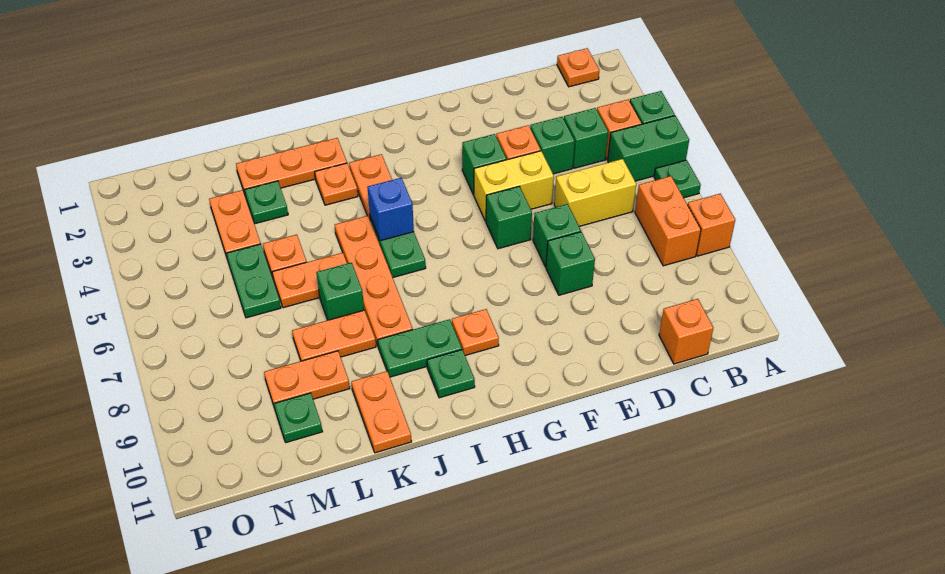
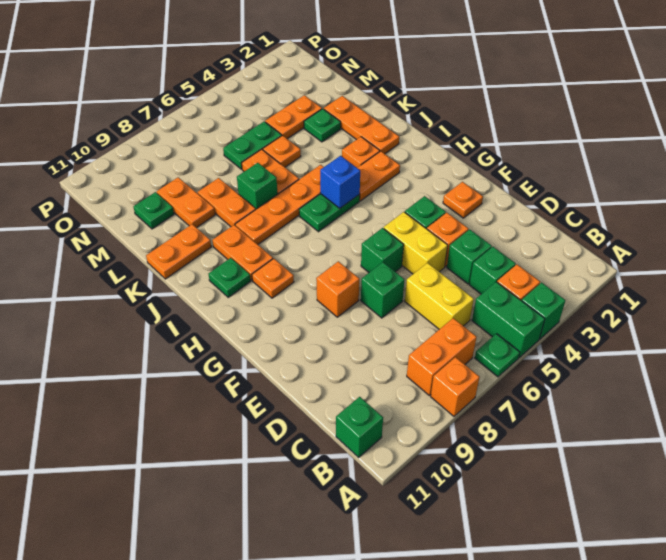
orange plate B1 level 1 -> orange plate F2 level 1
orange brick C11 level 1 -> orange brick F8 level 1
green brick E8 level 1 -> green brick B11 level 1
green plate I9:J9 level 1 -> orange plate I9:J9 level 1

